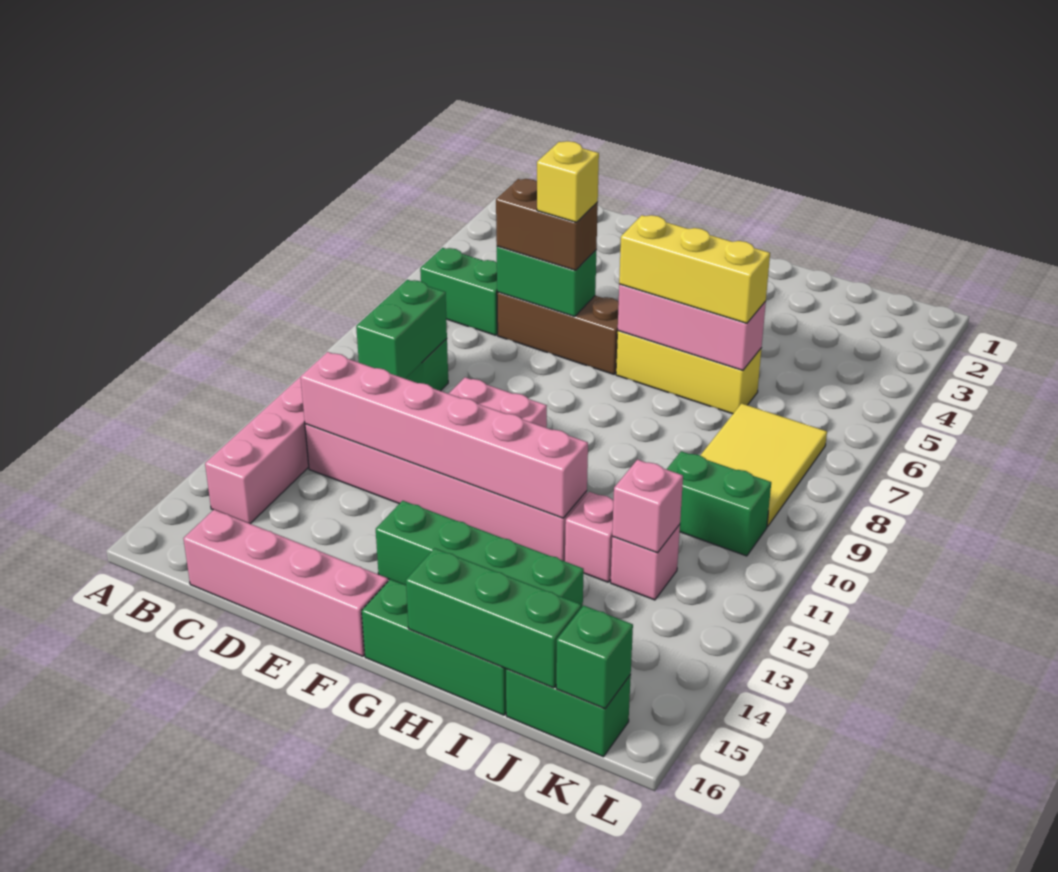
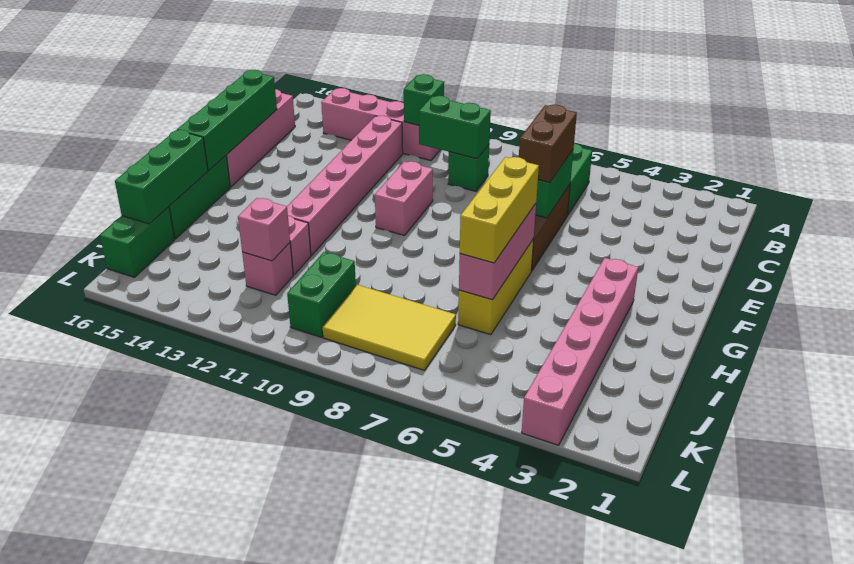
pink brick C12:H12 level 2 -> pink brick G3:L3 level 1
yellow brick E6 level 4 -> none
green brick F14:I14 level 1 -> green brick D16:G16 level 2
green brick K16 level 2 -> green brick B11 level 2

